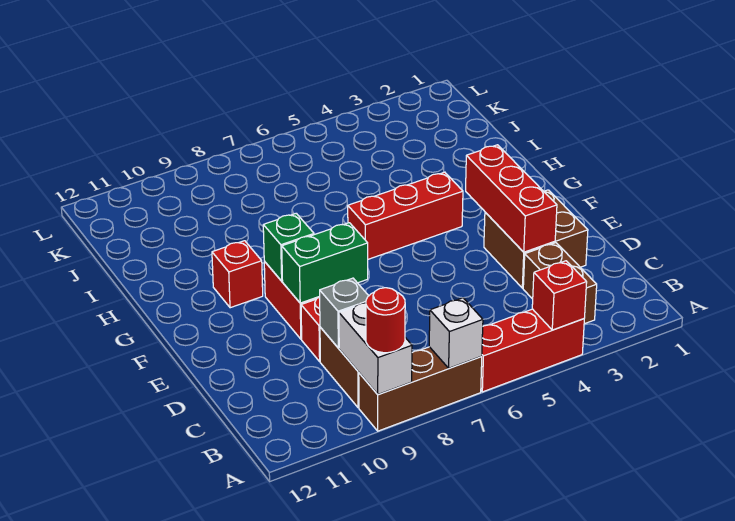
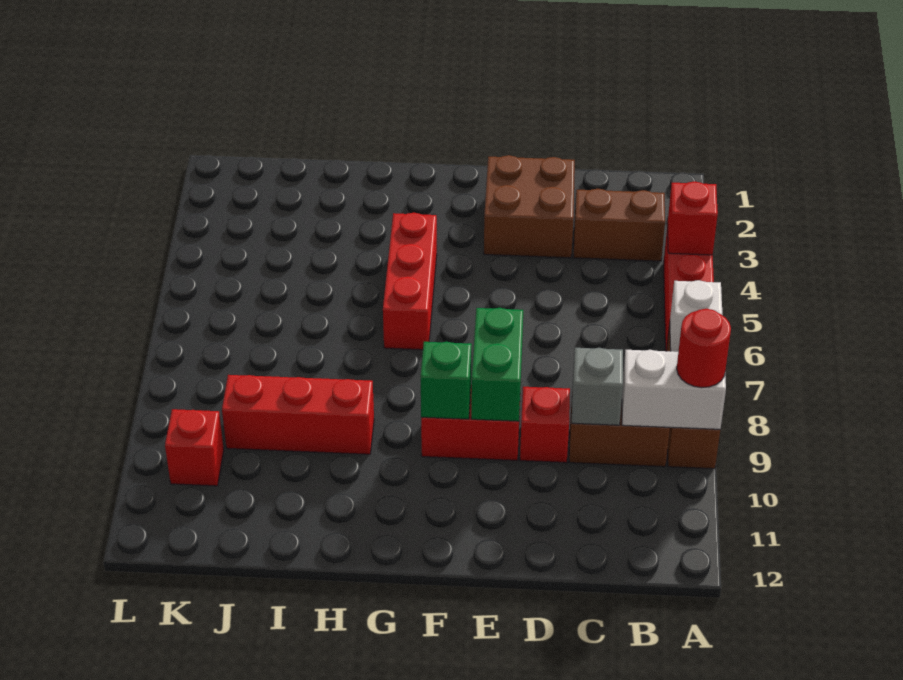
red brick D3:F3 level 2 -> red brick H9:J9 level 1
red brick G10 level 1 -> red brick K10 level 1

